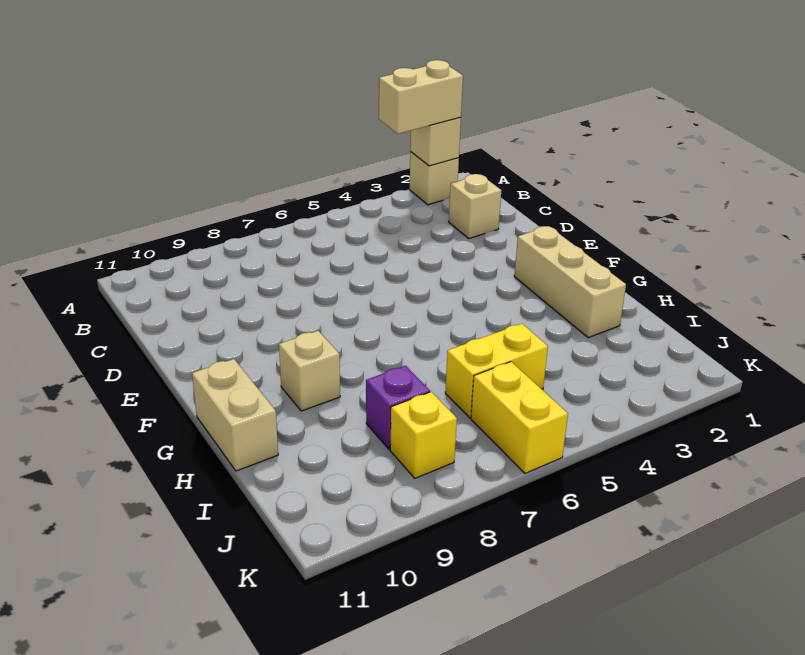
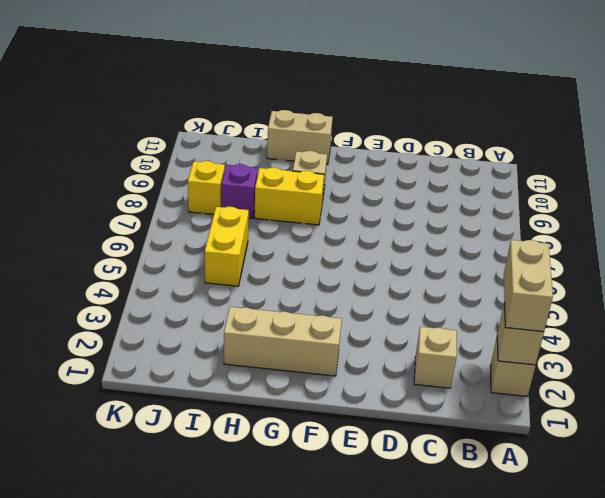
yellow brick J6:K6 level 1 -> yellow brick G8:H8 level 1

